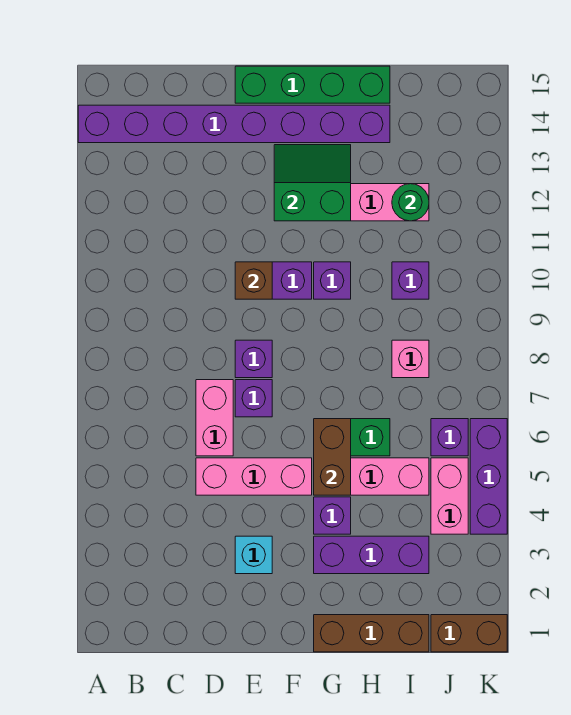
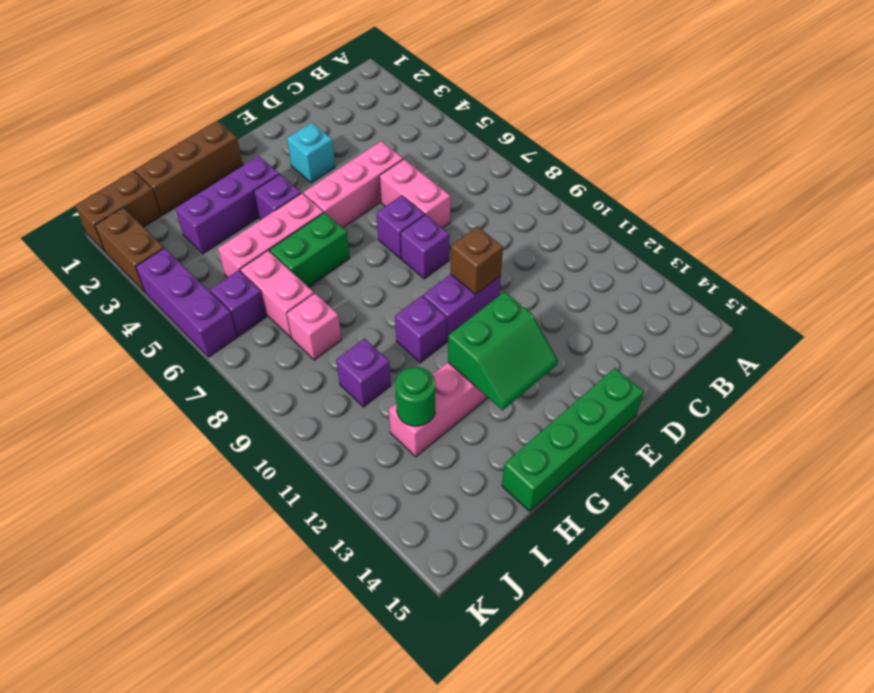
purple brick A14:H14 level 1 -> none
brown brick G5:G6 level 2 -> brown brick K2:K3 level 1
pink brick J4:J5 level 1 -> pink brick I6:I7 level 1

